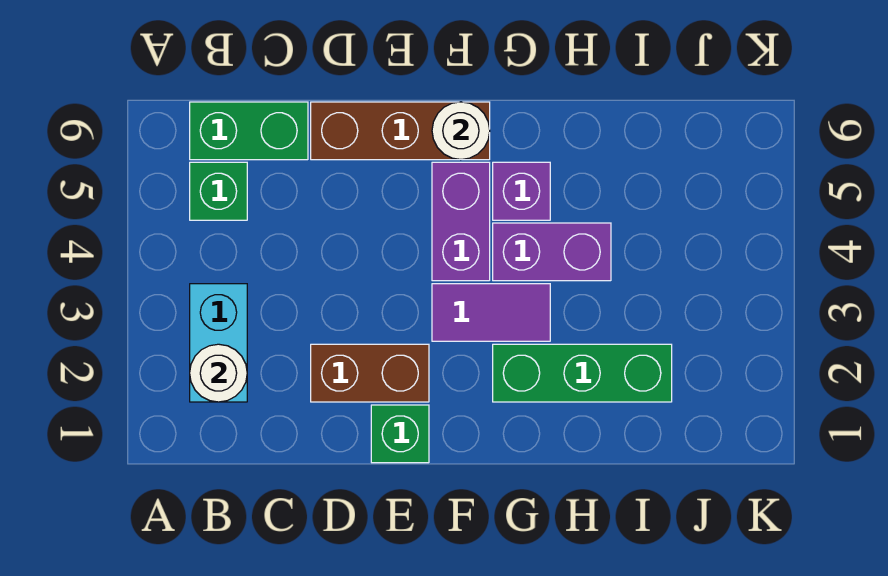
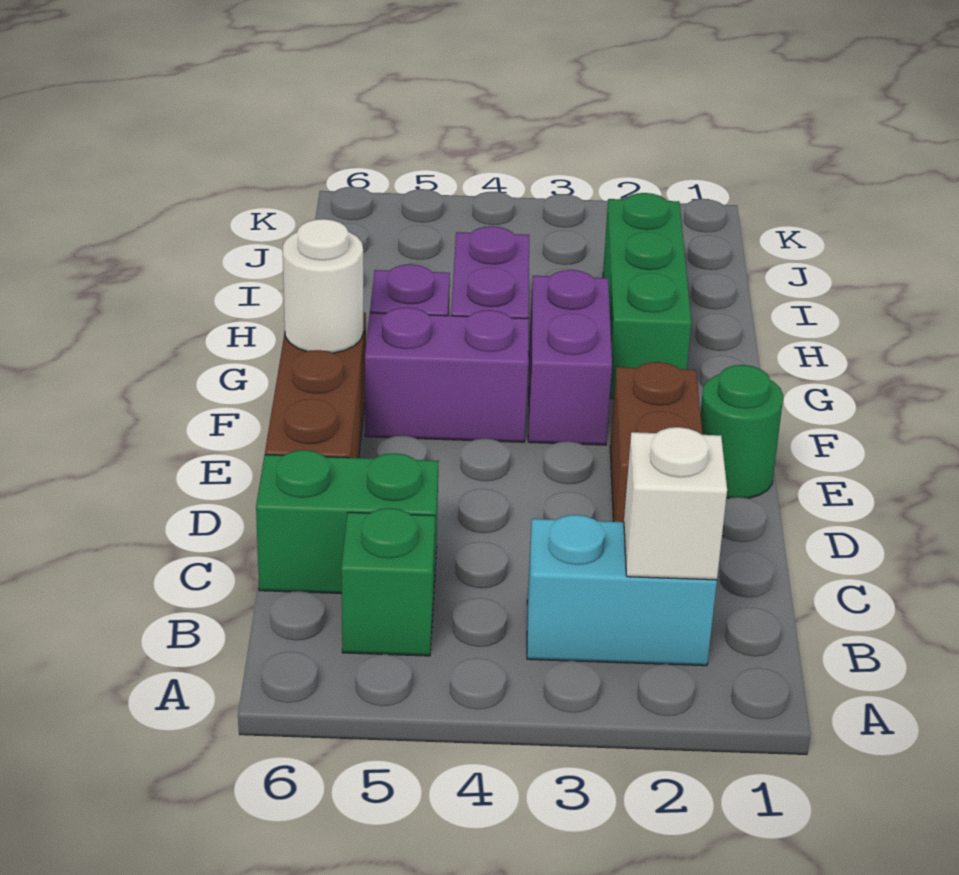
white round brick B2 level 2 -> white brick B2 level 2
green brick B6:C6 level 1 -> green brick C5:C6 level 1
green brick E1 level 1 -> green round brick E1 level 1
purple tile F3:G3 level 1 -> purple brick F3:G3 level 1

